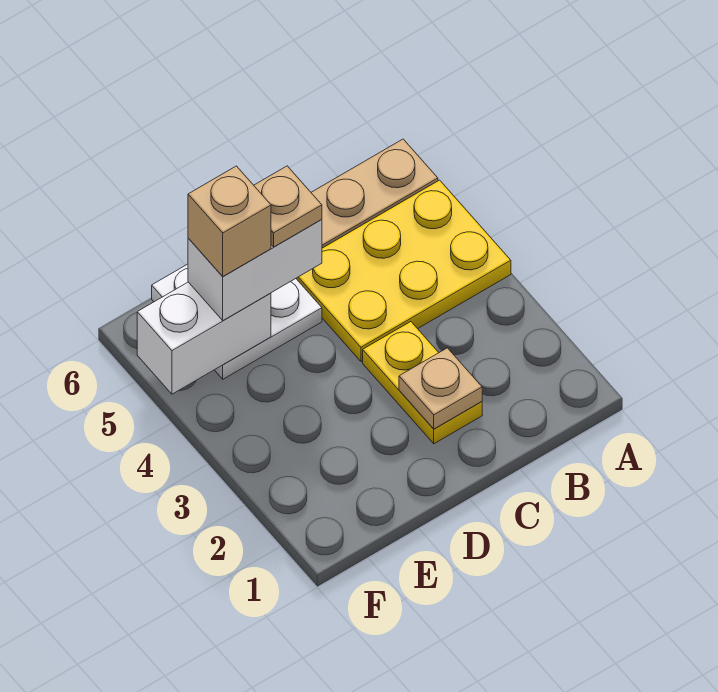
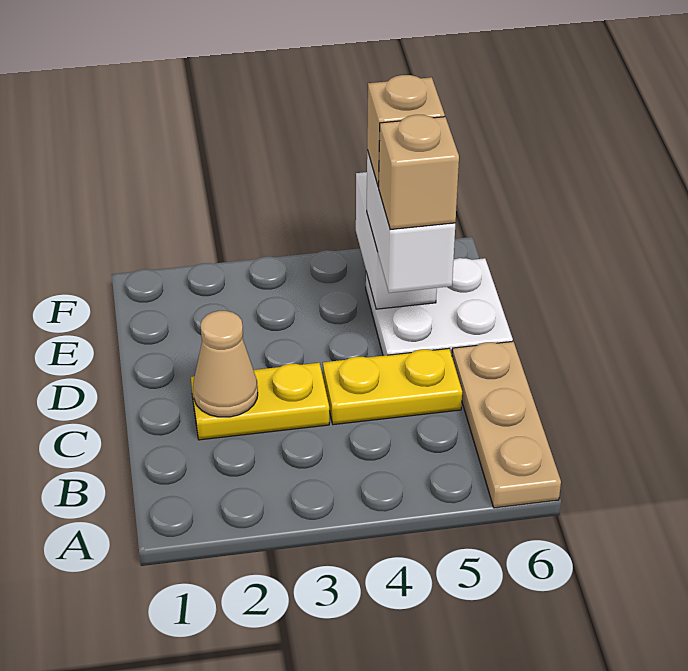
yellow plate A4:C5 level 1 -> yellow plate C4:C5 level 1
tan plate C2 level 2 -> tan cone C2 level 2
tan plate D5 level 4 -> tan brick D5 level 4

